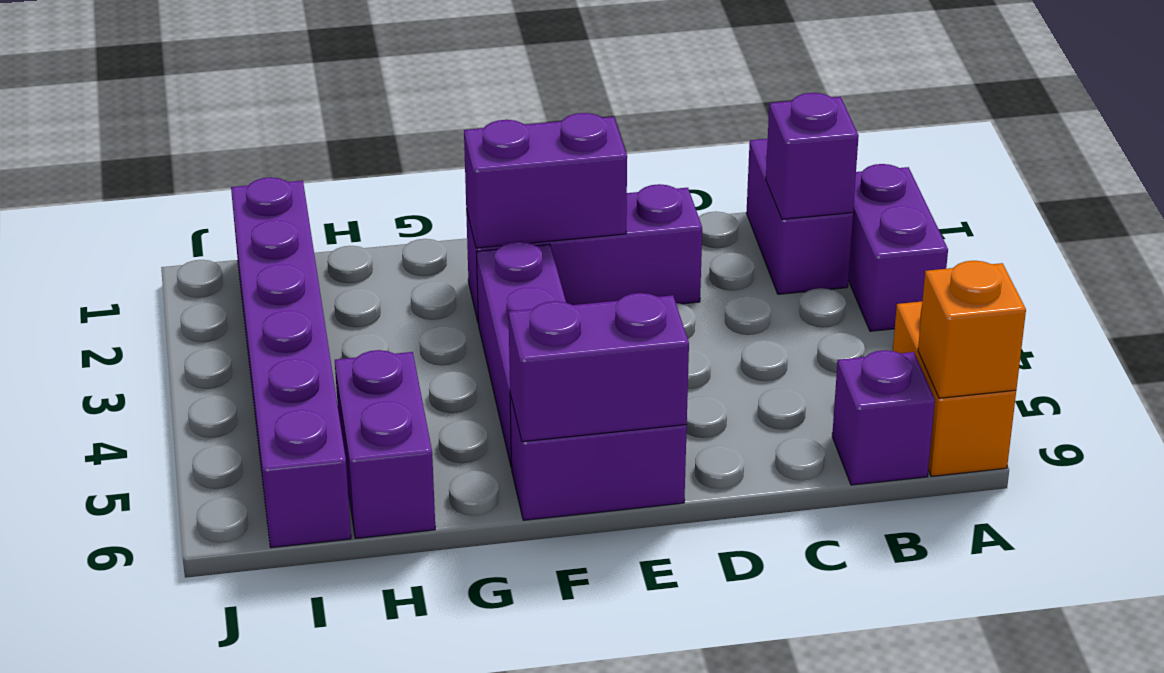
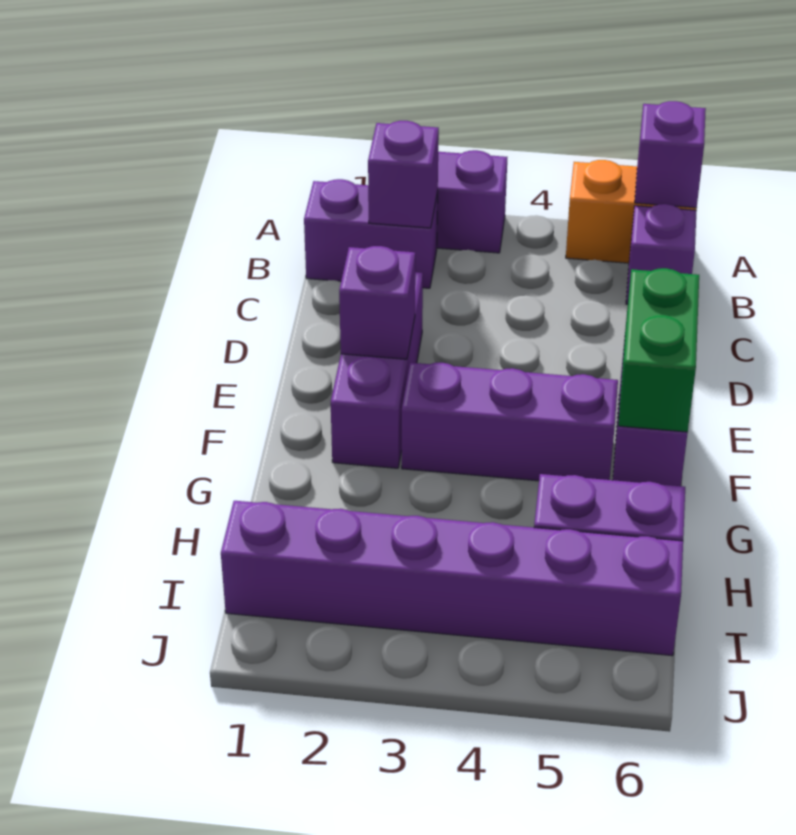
orange brick A6 level 2 -> purple brick A6 level 2
purple brick E2:F2 level 2 -> purple brick E2 level 2
purple brick E6:F6 level 2 -> green brick E6:F6 level 2

